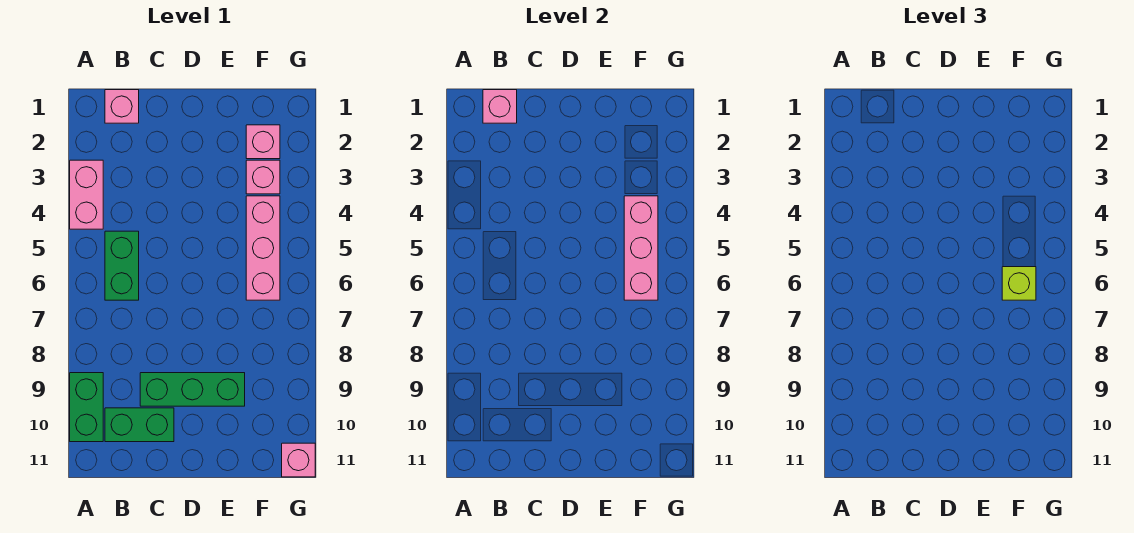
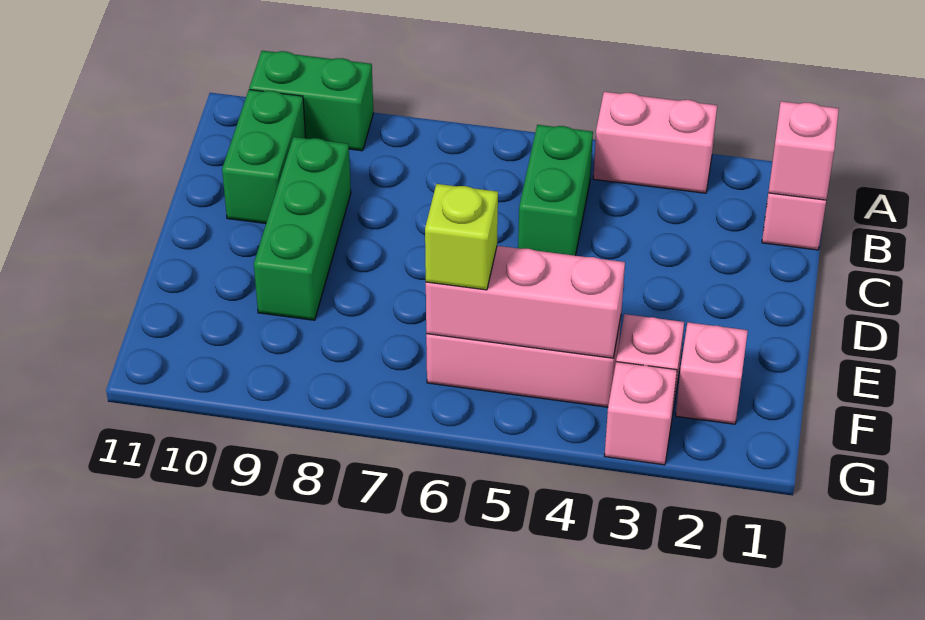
green brick B5:B6 level 1 -> green brick B5:C5 level 1
pink brick G11 level 1 -> pink brick G3 level 1

